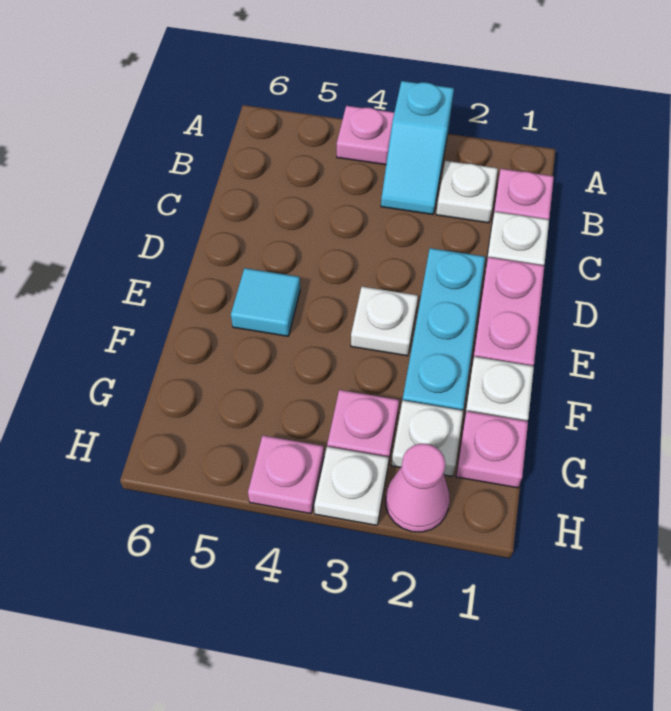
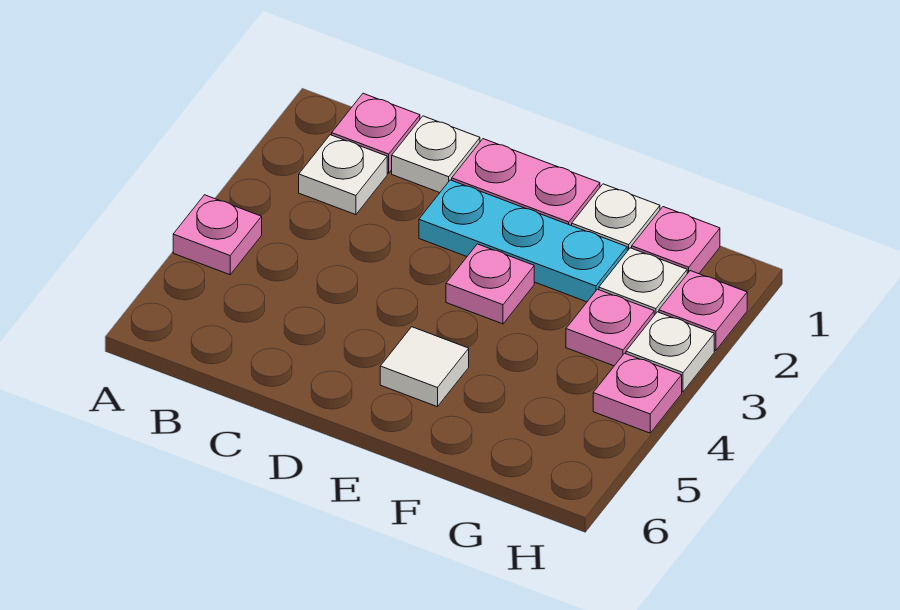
cyan slope A3:B3 level 1 top A -> none
white plate E3 level 1 -> pink plate E3 level 1
cyan tile E5 level 1 -> white tile E5 level 1
pink cone H2 level 1 -> pink plate H2 level 1

